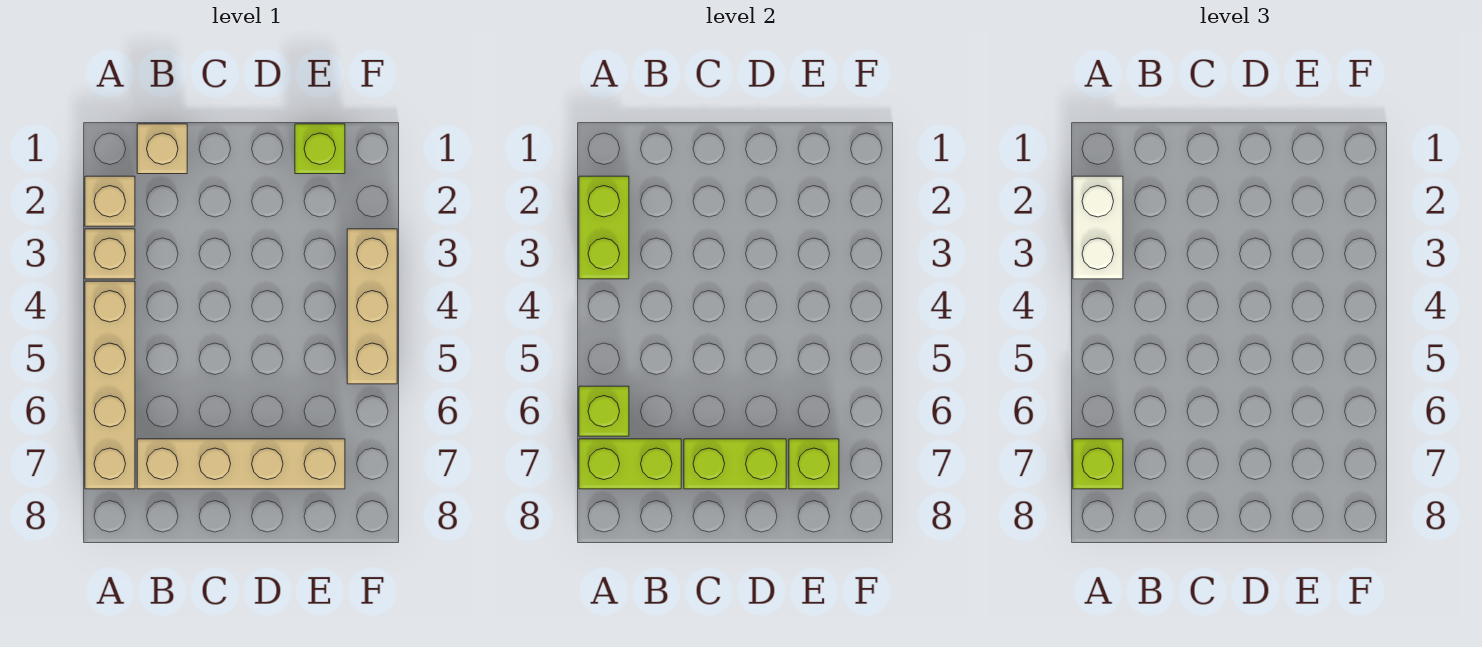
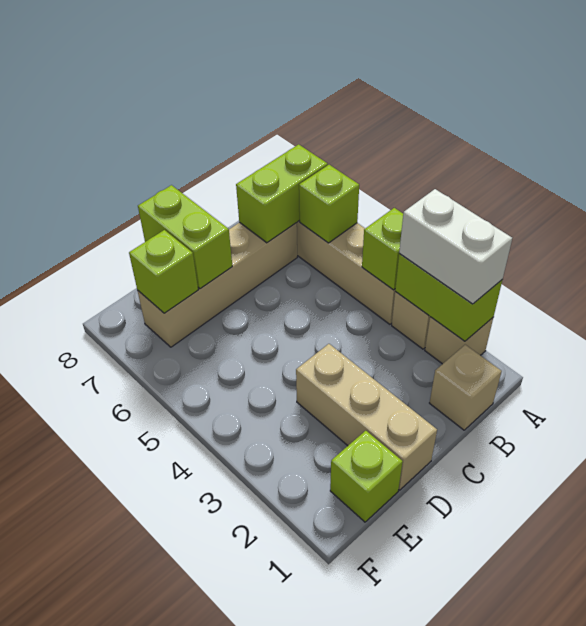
lime brick A7 level 3 -> lime brick A4 level 2
lime brick C7:D7 level 2 -> lime brick D7:D8 level 2
tan brick F3:F5 level 1 -> tan brick D1:D3 level 1

